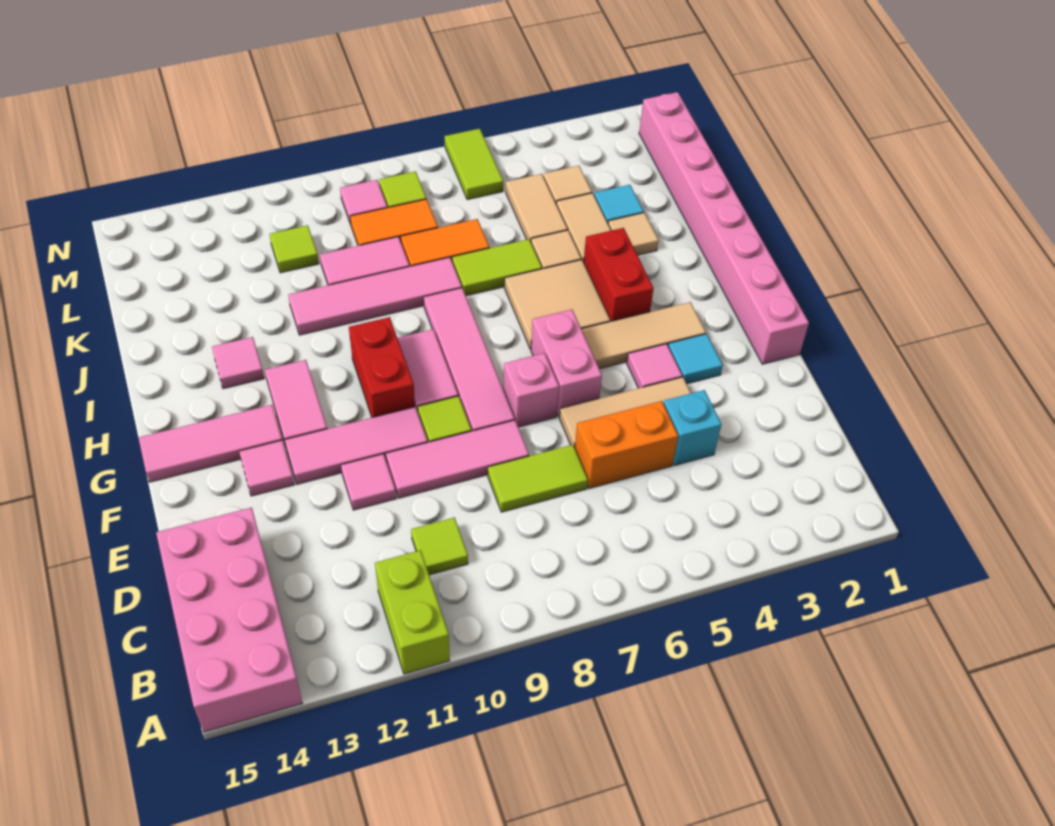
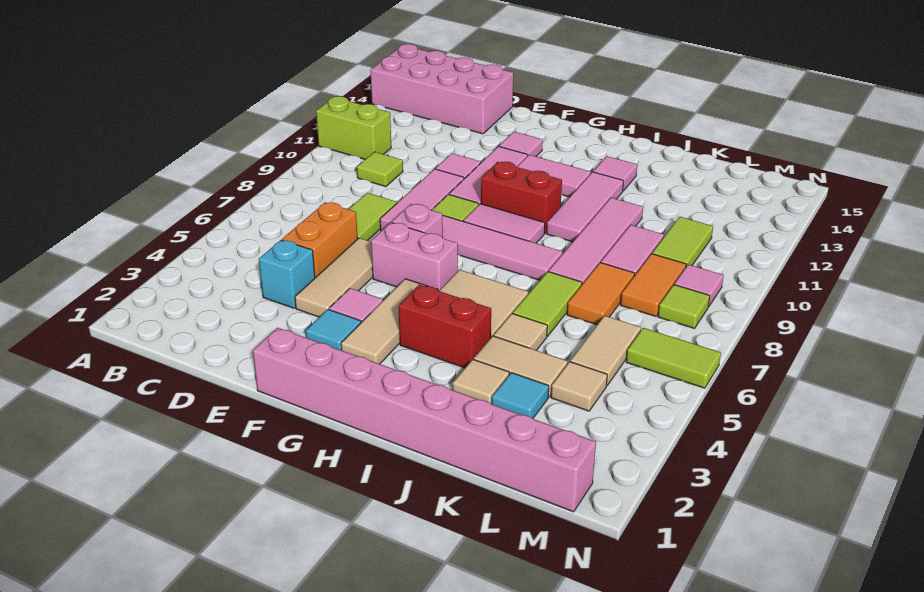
pink tile G13:G15 level 1 -> pink tile I10:I12 level 1
tan tile K5:L5 level 1 -> tan tile L5:L6 level 1
lime tile L11 level 1 -> lime tile L10:L11 level 1

